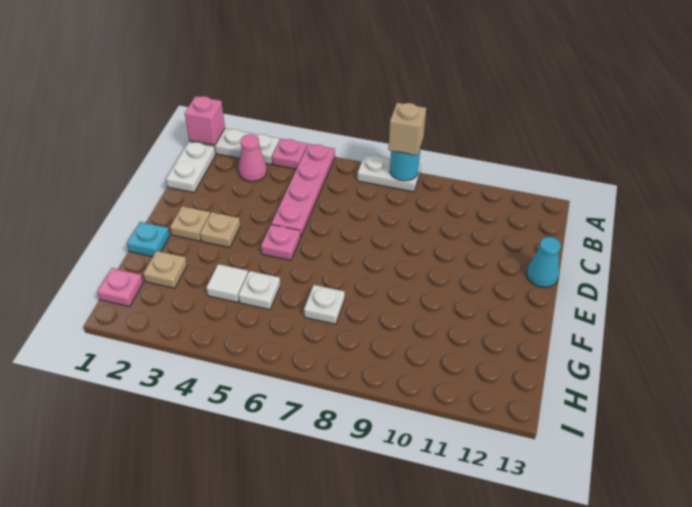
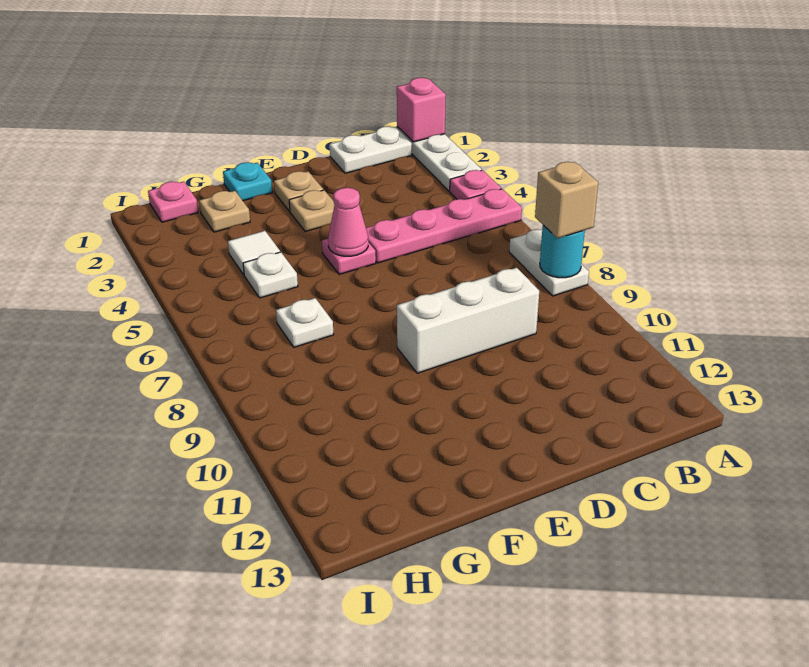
pink cone B3 level 1 -> pink cone E5 level 2
none -> white brick C9:E9 level 1
cyan cone D13 level 1 -> none

